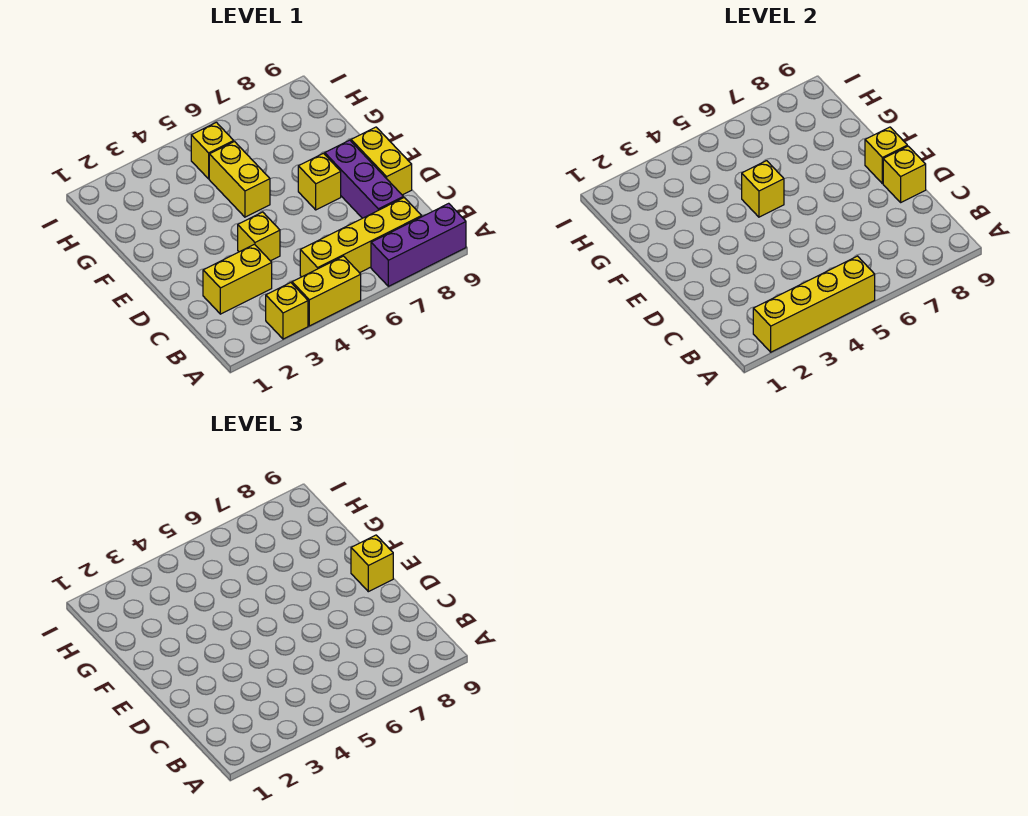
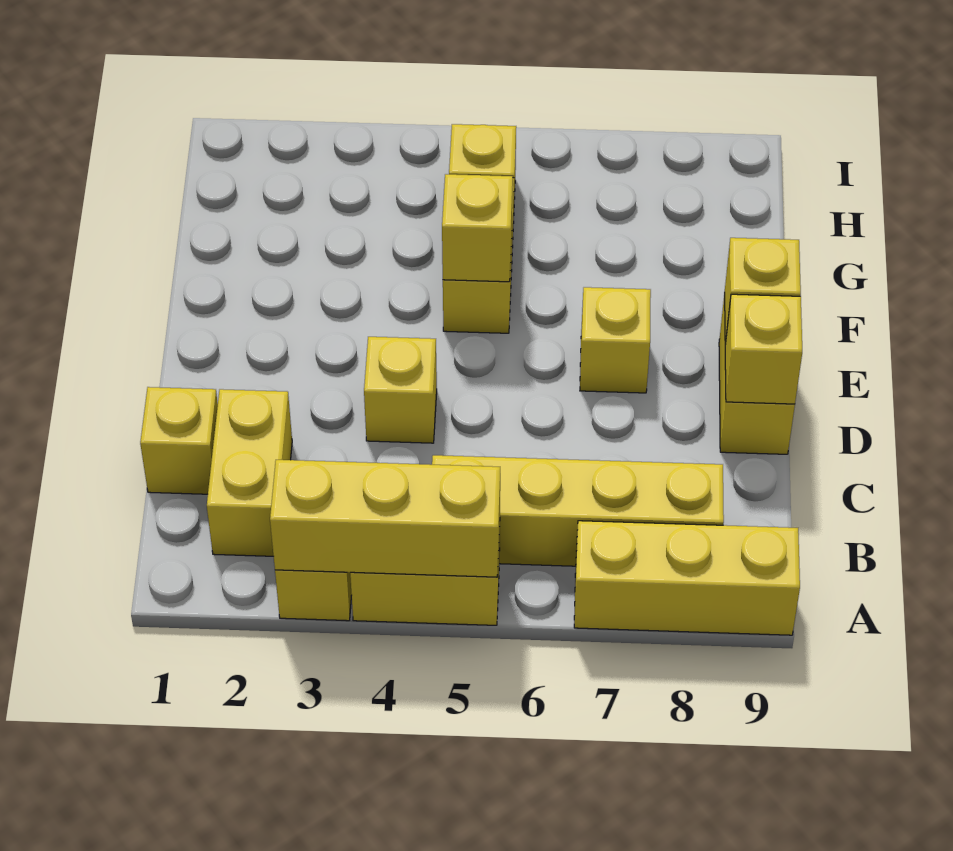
yellow brick A2:A5 level 2 -> yellow brick A3:A5 level 2
purple brick A7:A9 level 1 -> yellow brick A7:A9 level 1
yellow brick C2:C3 level 1 -> yellow brick B2:C2 level 1
purple brick C8:E8 level 1 -> none
yellow brick E9 level 3 -> yellow brick C1 level 1

